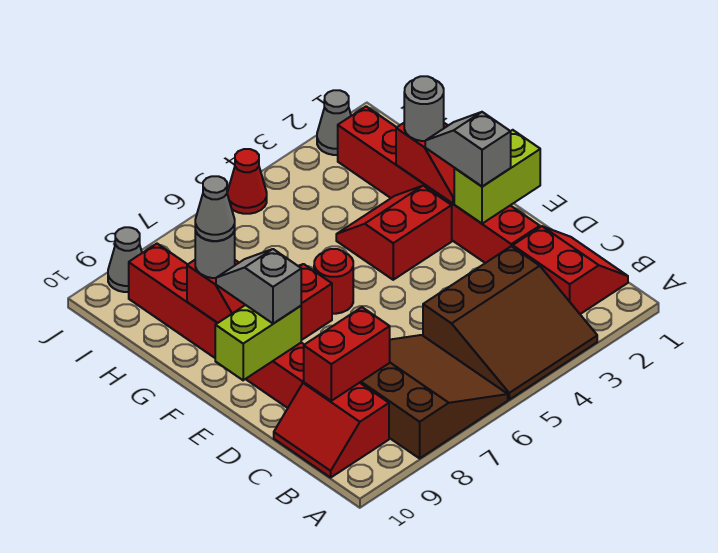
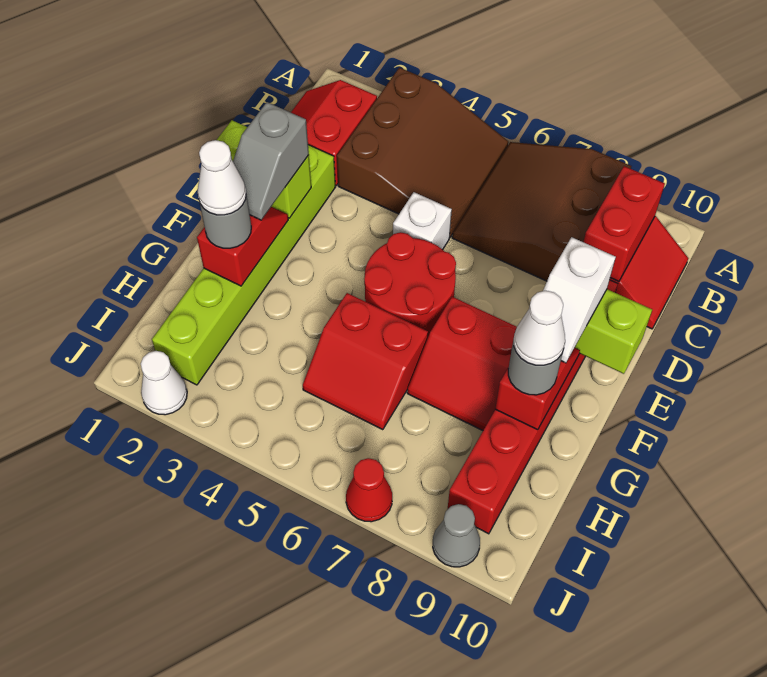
brown slope A3:C5 level 1 top C -> brown slope A3:C5 level 1 top 3
red brick C8:C9 level 2 -> red brick B9:C9 level 2
red brick D2:I2 level 1 -> lime brick D2:I2 level 1
none -> white brick D5 level 1
grey slope E9:F9 level 3 top E -> white slope E9:F9 level 3 top E
red slope F3:G4 level 1 top F -> red slope G5:H6 level 1 top G
red round brick F6 level 1 -> red round brick E5:F6 level 1
none -> white cone G2 level 4
grey cone G9 level 4 -> white cone G9 level 4
grey cone J2 level 1 -> white cone J2 level 1
red cone J5 level 1 -> red cone J7 level 1

